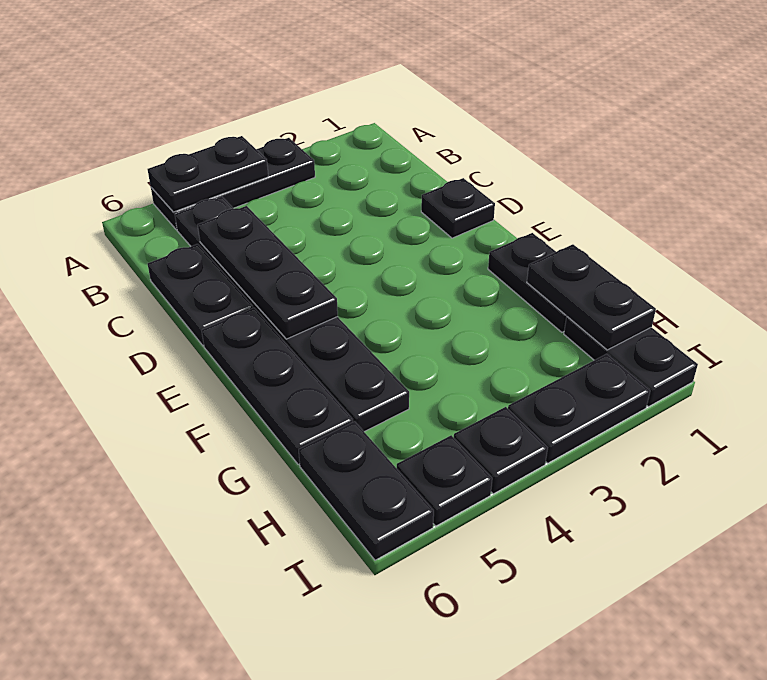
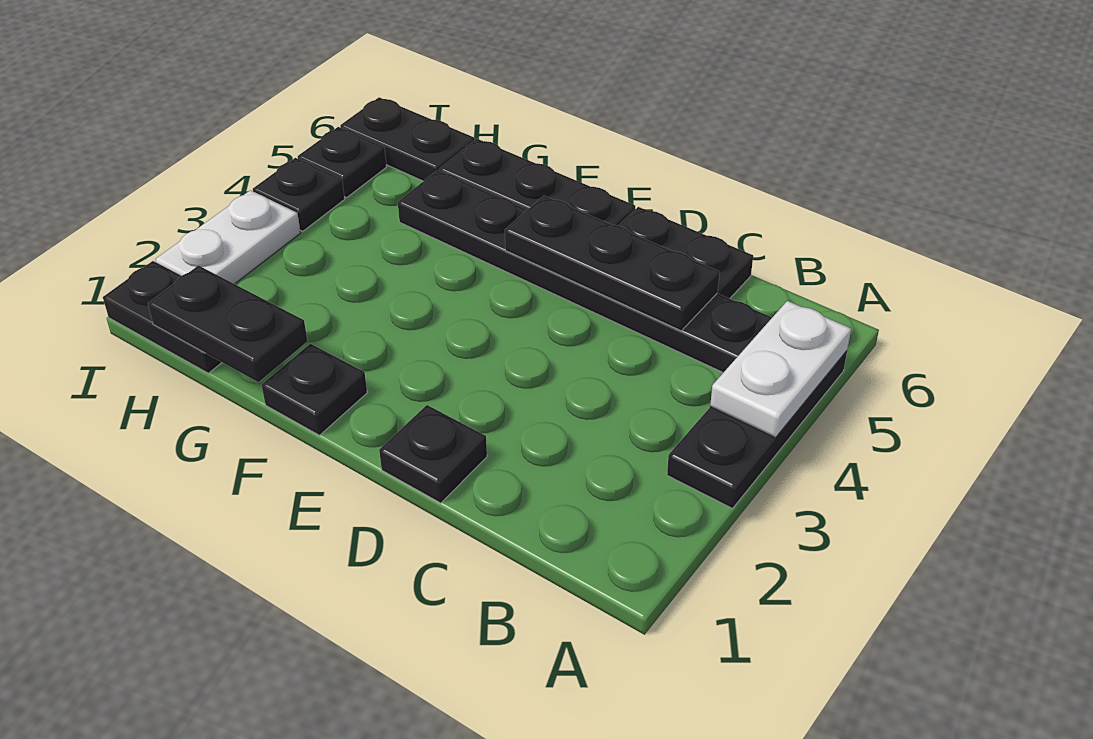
black plate A4:A5 level 2 -> white plate A4:A5 level 2
black plate F1:G1 level 1 -> black plate F1 level 1
black plate I2:I3 level 1 -> white plate I2:I3 level 1

